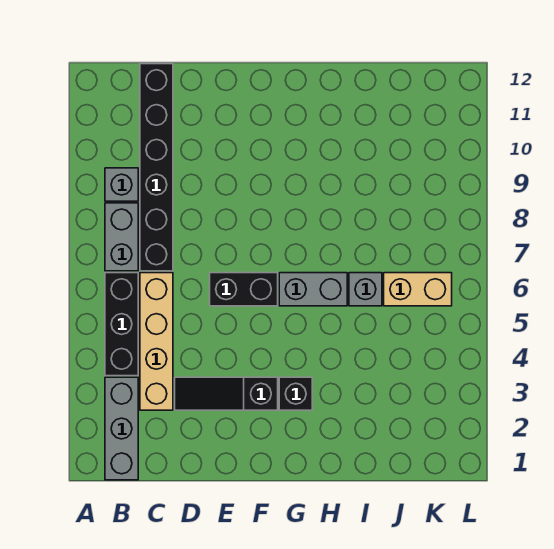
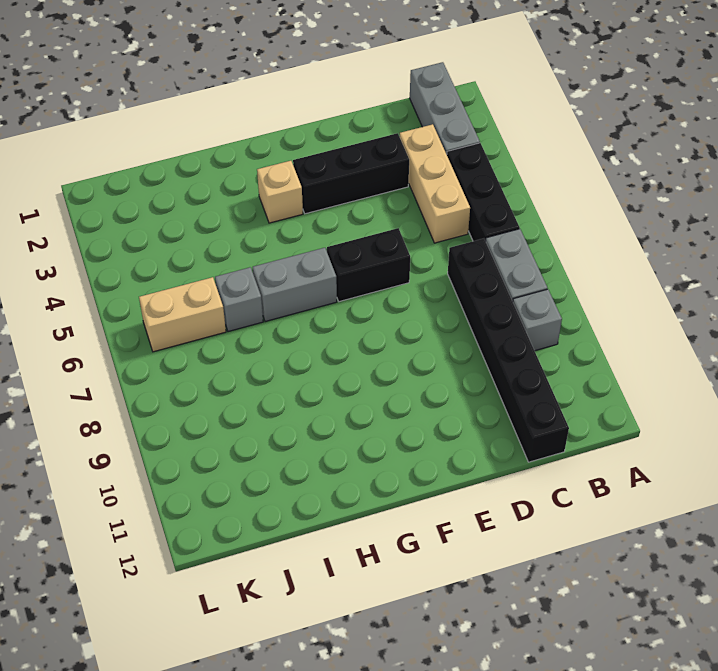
tan brick C3:C6 level 1 -> tan brick C3:C5 level 1
black slope D3:F3 level 1 top F -> black brick D3:F3 level 1
black brick G3 level 1 -> tan brick G3 level 1

